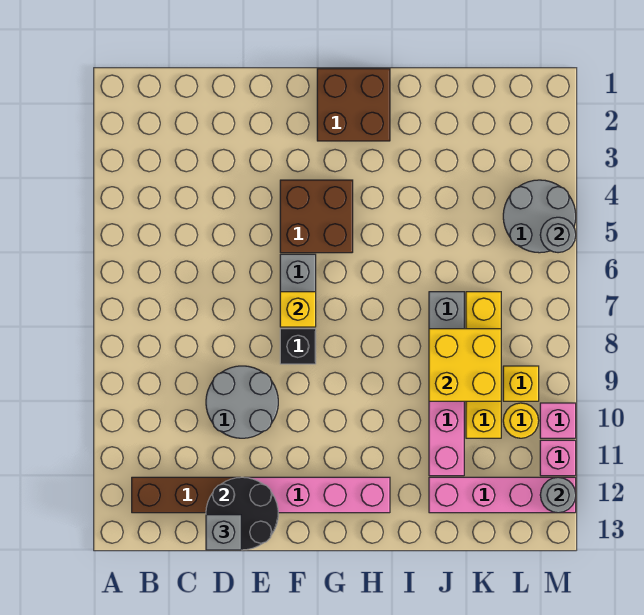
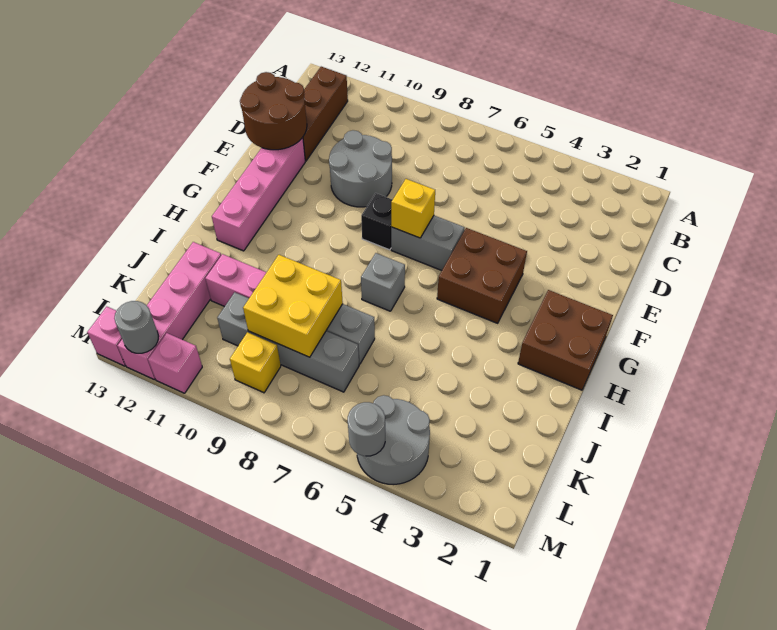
black round brick D12:E13 level 2 -> brown round brick D12:E13 level 2
grey brick D13 level 3 -> grey brick H7 level 1
yellow brick K7:K10 level 1 -> grey brick K7:K10 level 1
yellow round brick L10 level 1 -> none
pink brick M10 level 1 -> pink brick M13 level 1

